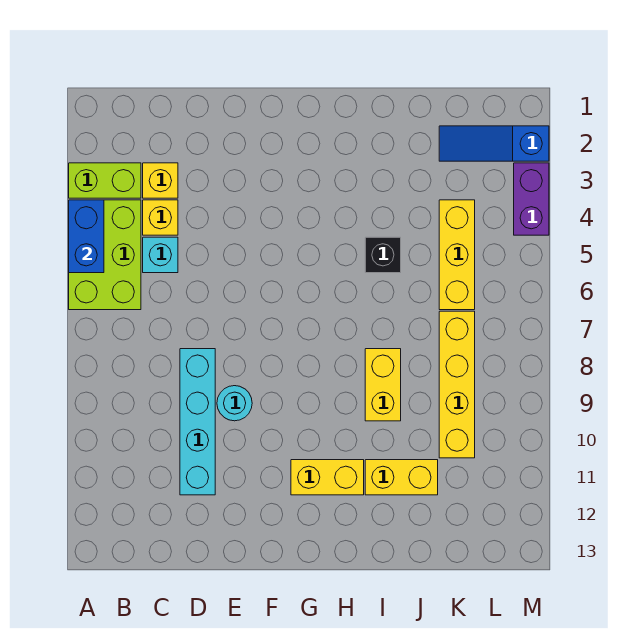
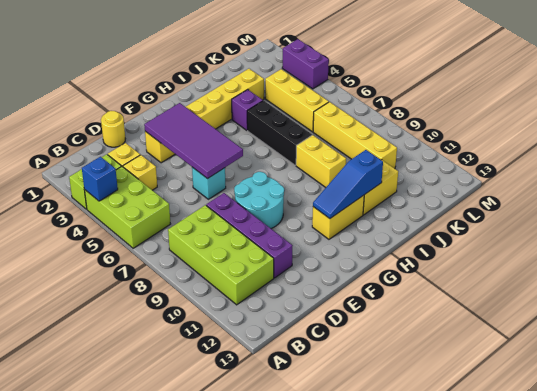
blue brick A4:A5 level 2 -> blue brick A4 level 2
none -> lime brick B8:C11 level 1
cyan brick C5 level 1 -> cyan brick E6 level 1
none -> yellow round brick D1 level 1
cyan brick D8:D11 level 1 -> purple brick D8:D11 level 1
none -> yellow brick E3:J3 level 1
none -> purple tile E3:F6 level 2
cyan round brick E9 level 1 -> cyan round brick E8:F9 level 1
none -> purple brick I4 level 1
black brick I5 level 1 -> black brick I5:I7 level 1
blue slope K2:M2 level 1 top M -> blue slope G11:I11 level 2 top I

